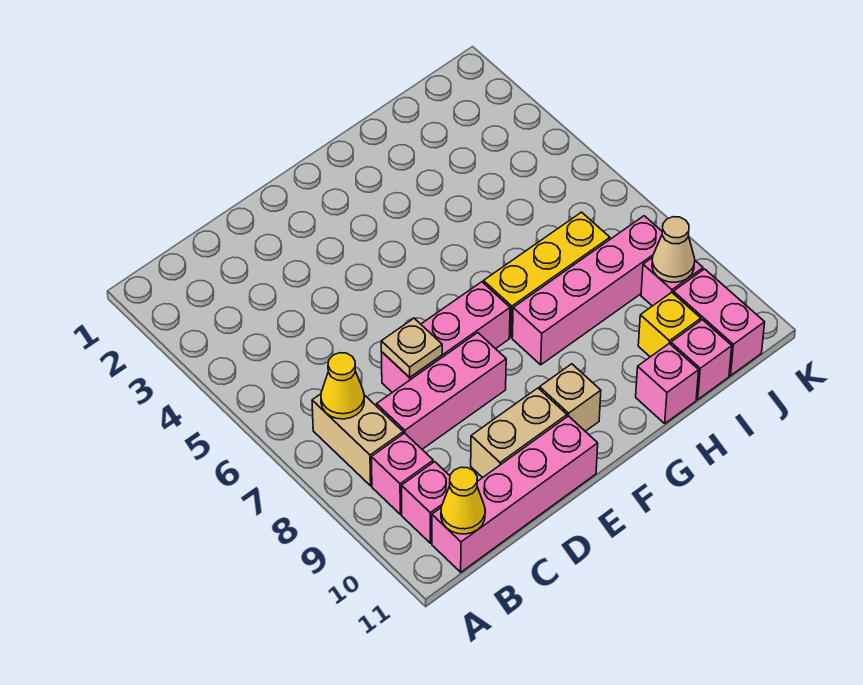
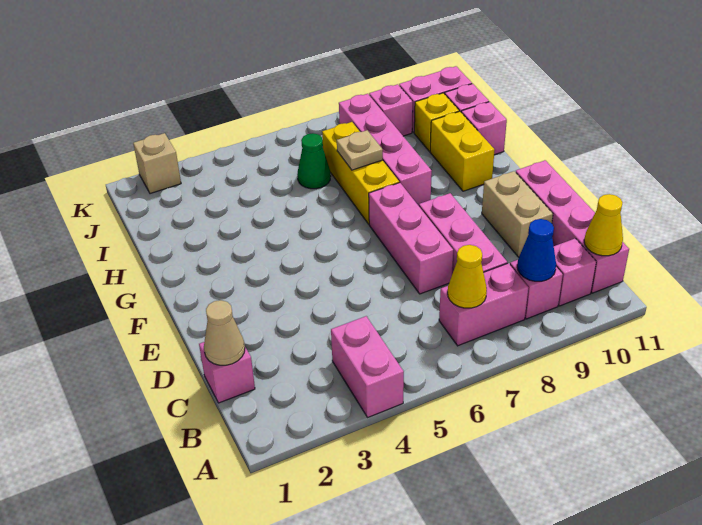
none -> pink brick A4:B4 level 1
tan brick B7:B8 level 1 -> pink brick B7:B8 level 1
none -> blue cone B9 level 2
none -> pink brick C1 level 1
tan plate D7 level 2 -> tan plate H7 level 2
tan brick F10 level 1 -> tan brick K2 level 1
none -> yellow brick G10:H10 level 1
none -> green cone I6 level 1
tan cone J9 level 2 -> tan cone C1 level 2

